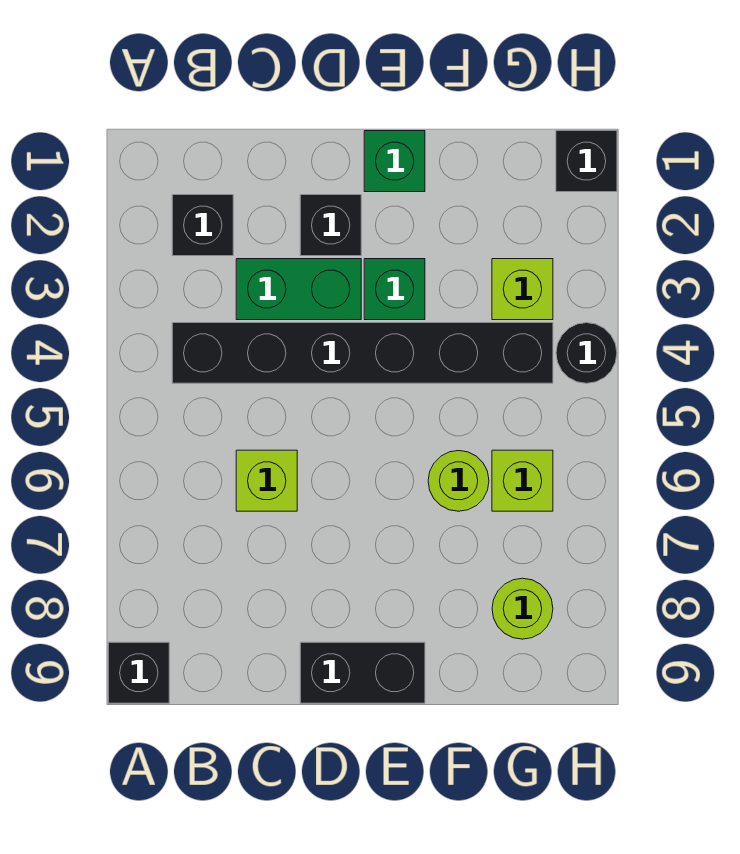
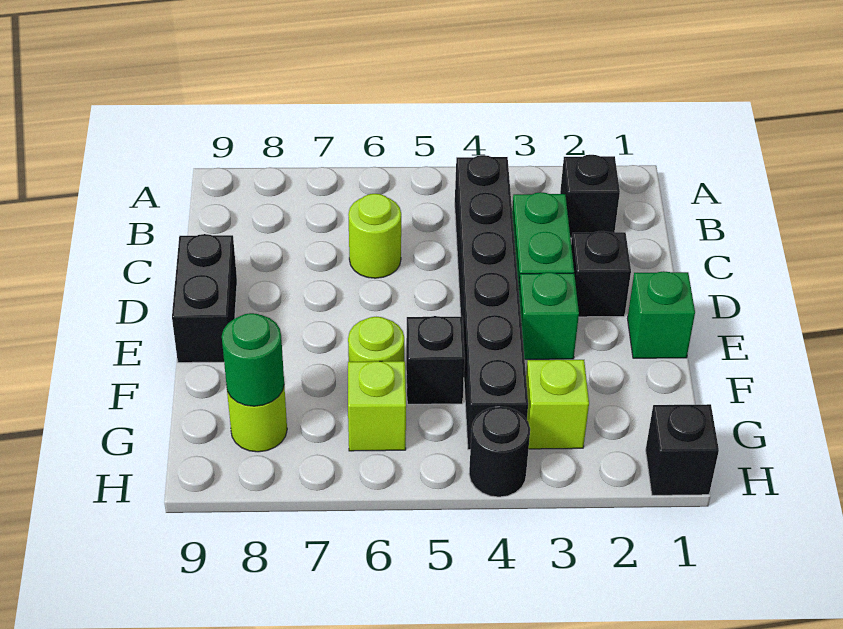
black brick A9 level 1 -> black brick F5 level 1
lime brick C6 level 1 -> lime round brick C6 level 1
none -> green round brick G8 level 2

